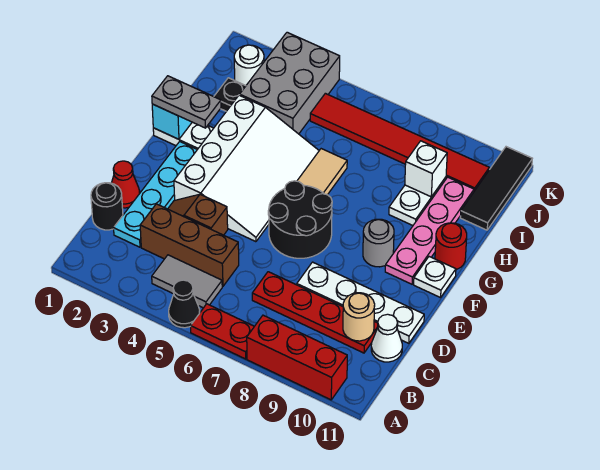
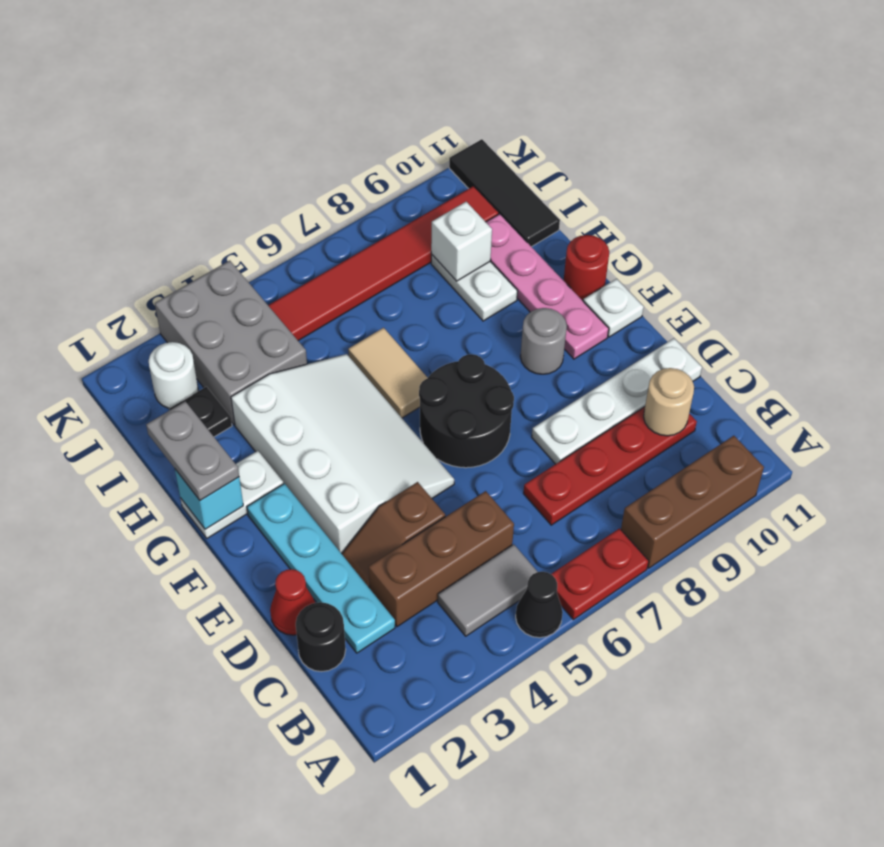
red brick A8:A10 level 1 -> brown brick A8:A10 level 1
white cone C11 level 1 -> none
grey plate G1:G2 level 3 -> grey plate G1:H1 level 3

